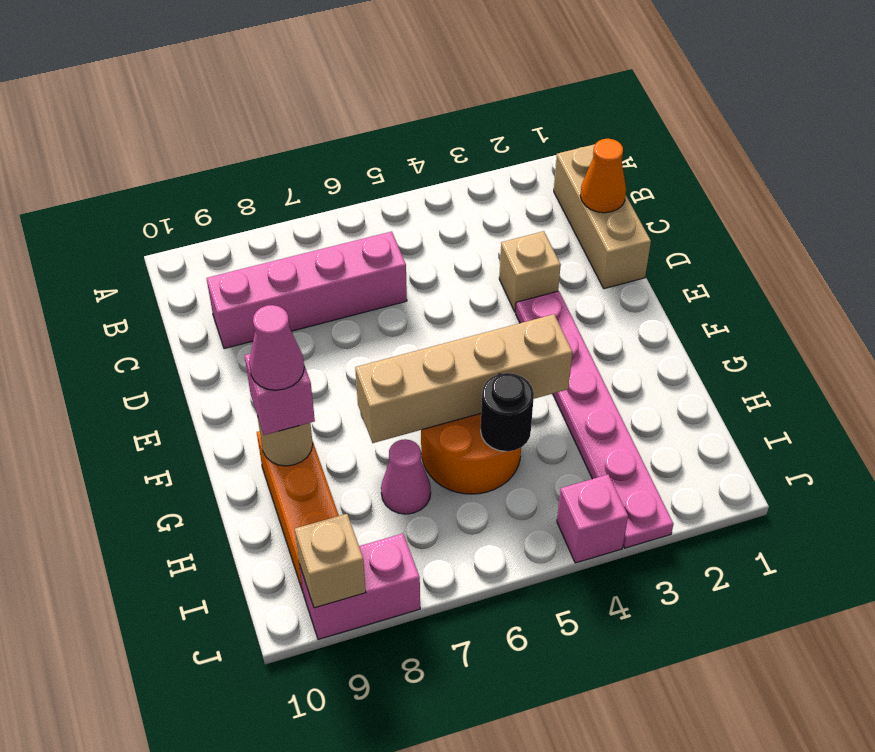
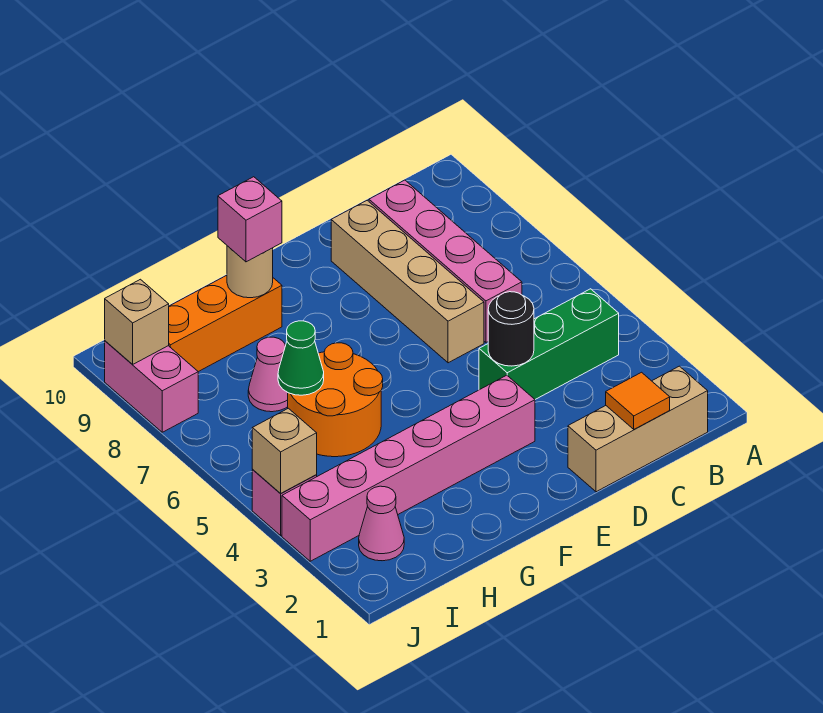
none -> green brick B4:D4 level 1
orange cone C1 level 2 -> orange tile C1 level 2
tan brick D3 level 1 -> tan brick J4 level 2
pink plate E3:J3 level 1 -> pink brick E3:J3 level 1
tan brick G4:G7 level 2 -> tan brick D6:D9 level 1
pink cone G9 level 4 -> pink cone I2 level 1
black round brick H5 level 2 -> black round brick D4 level 2
none -> green cone H6 level 2

